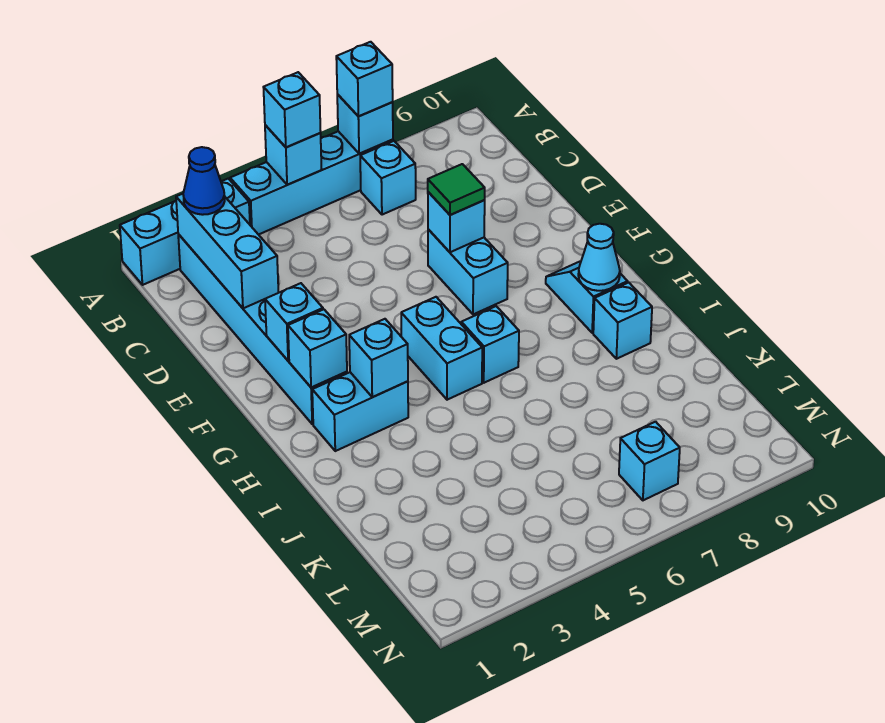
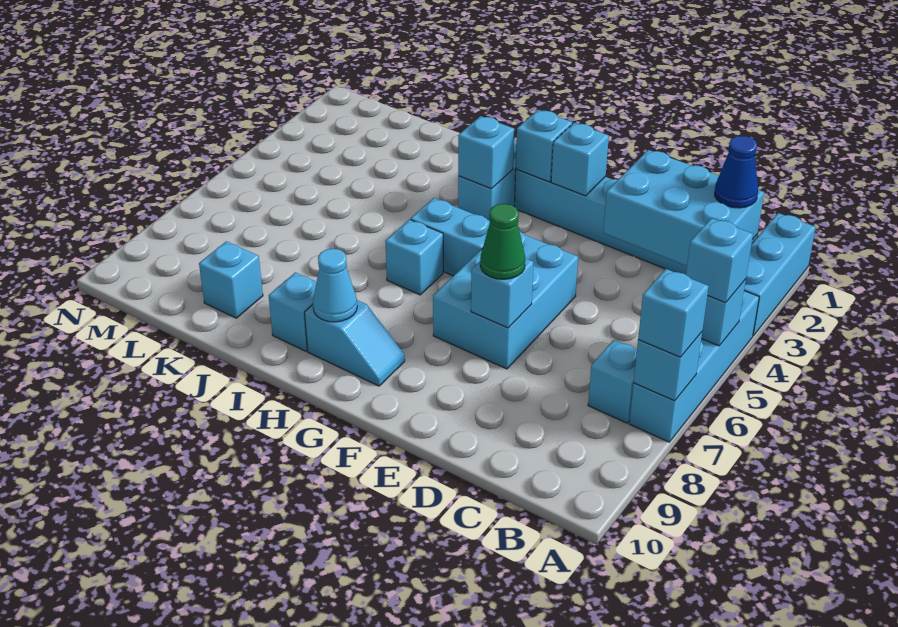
cyan brick B2:D2 level 2 -> cyan brick B2:D3 level 2
cyan brick E7:F7 level 1 -> cyan brick E5:F7 level 1
green tile E7 level 3 -> green cone E7 level 3
cyan brick M7 level 1 -> cyan brick K9 level 1

